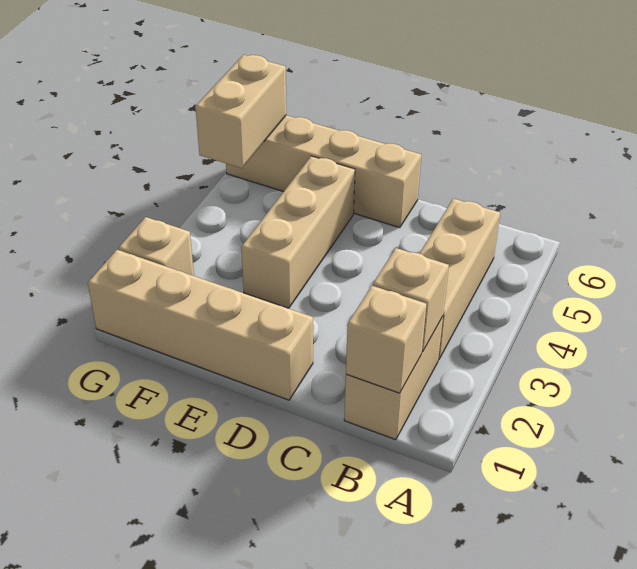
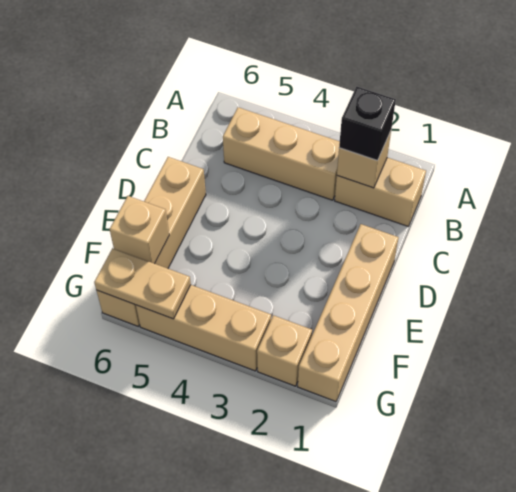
tan brick B1 level 2 -> tan brick F6 level 2
none -> black brick B2 level 3
tan brick E3:E5 level 1 -> tan brick G3:G5 level 1
tan brick G5:G6 level 2 -> tan plate G5:G6 level 2

